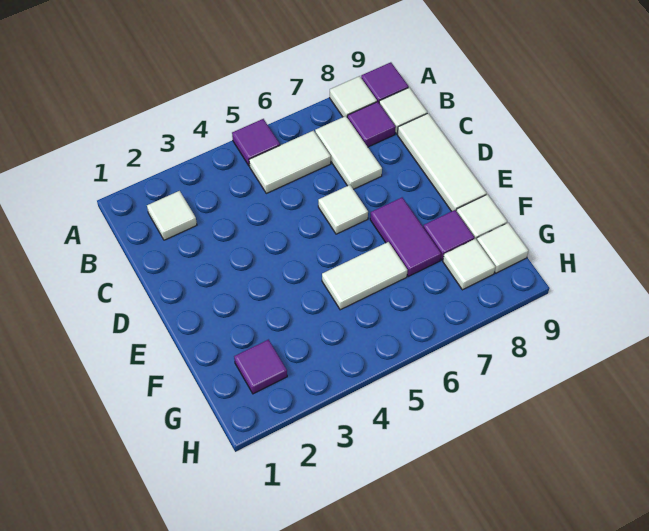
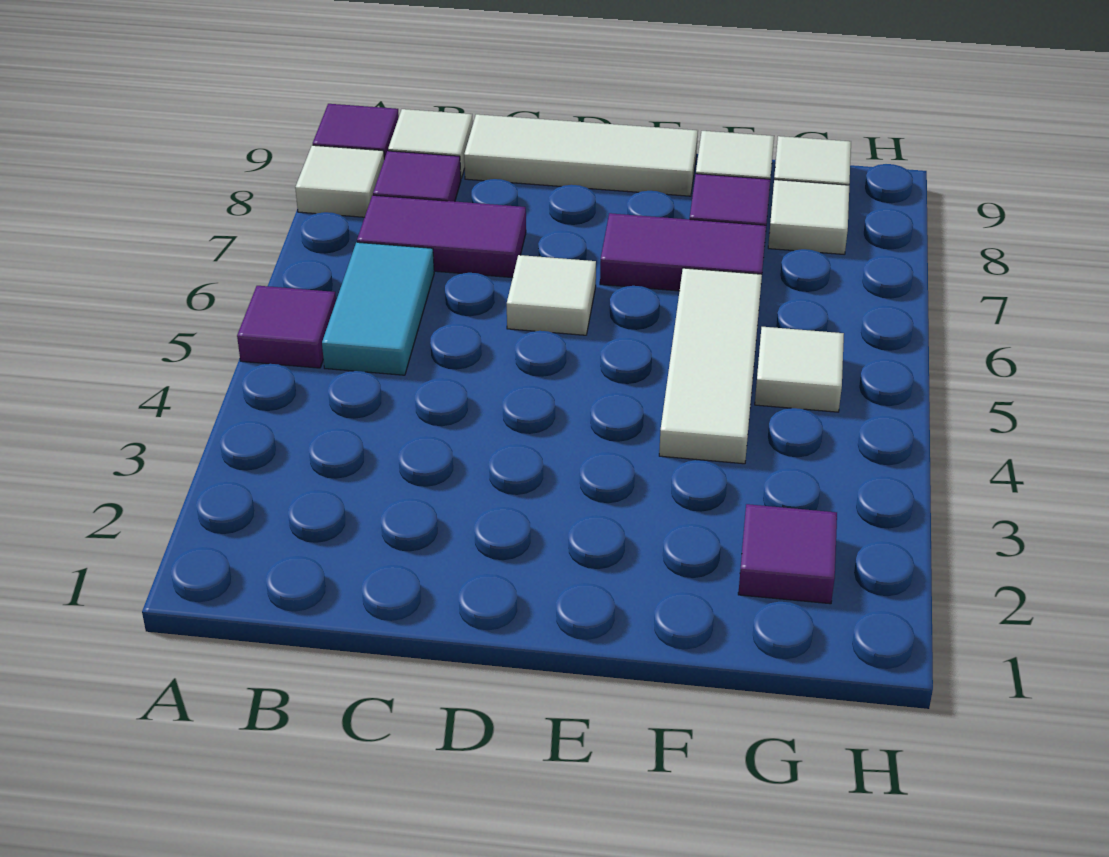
white tile B2 level 1 -> white tile G5 level 1
white tile B5:B6 level 1 -> cyan tile B5:B6 level 1
white tile B7:C7 level 1 -> purple tile B7:C7 level 1
white tile F5:F6 level 1 -> white tile F4:F6 level 1

